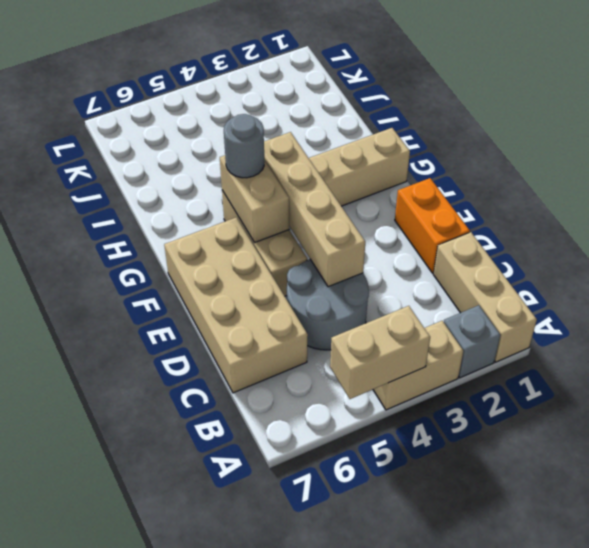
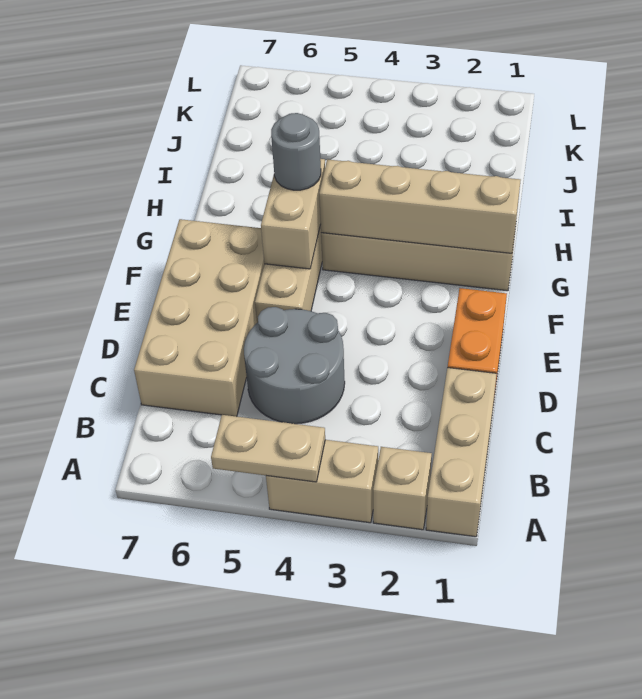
grey brick A2 level 1 -> tan brick A2 level 1
tan brick A4:A5 level 2 -> tan plate A4:A5 level 2
tan brick D4:G4 level 2 -> tan brick G1:G4 level 2

